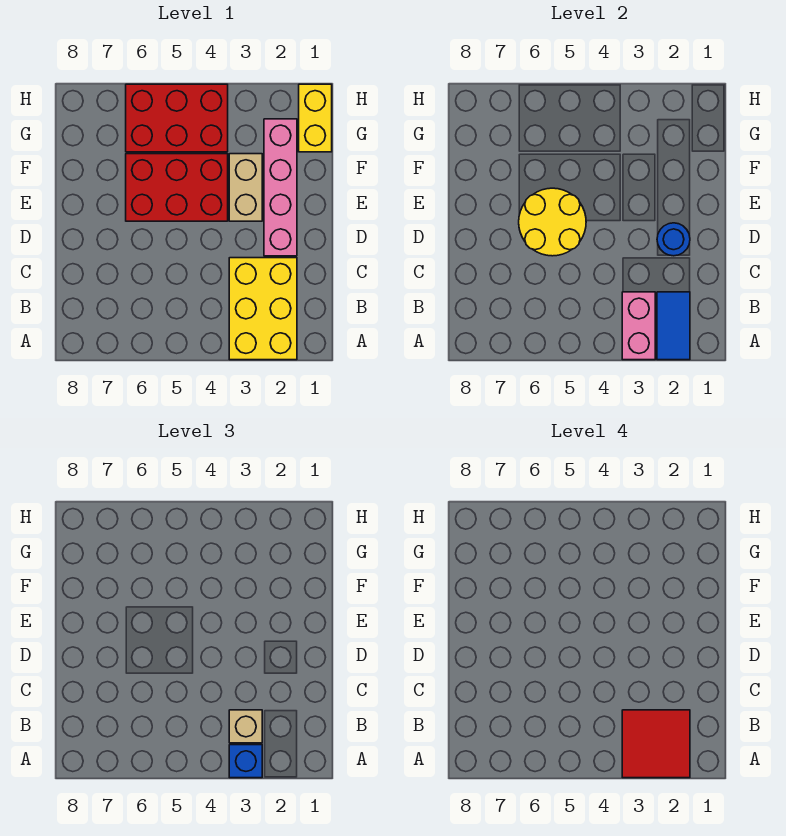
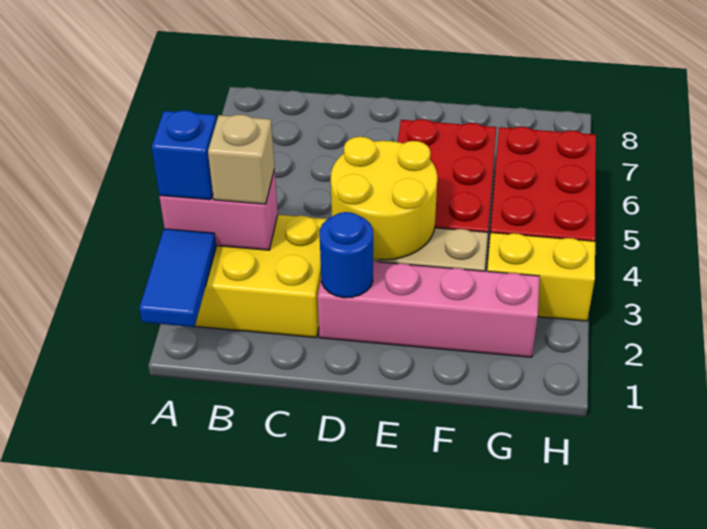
blue tile A2:B2 level 2 -> blue tile A1:A2 level 2
red tile A2:B3 level 4 -> none
yellow round brick D5:E6 level 2 -> yellow round brick D3:E4 level 2
yellow brick G1:H1 level 1 -> yellow brick G3:H3 level 1

